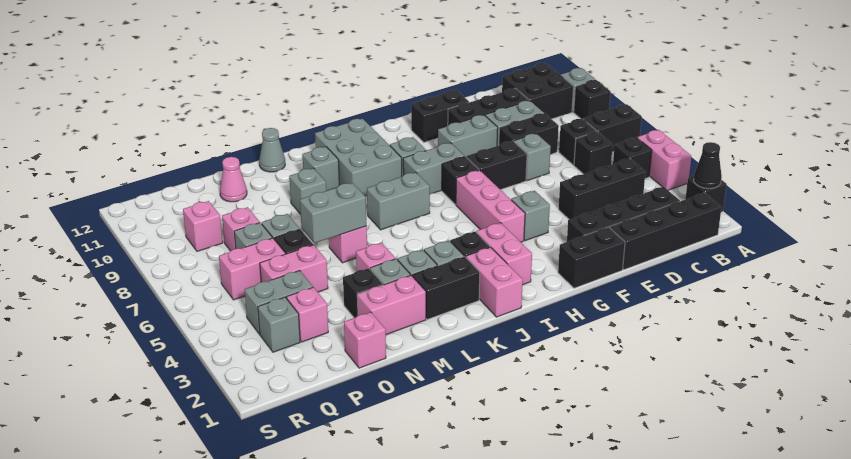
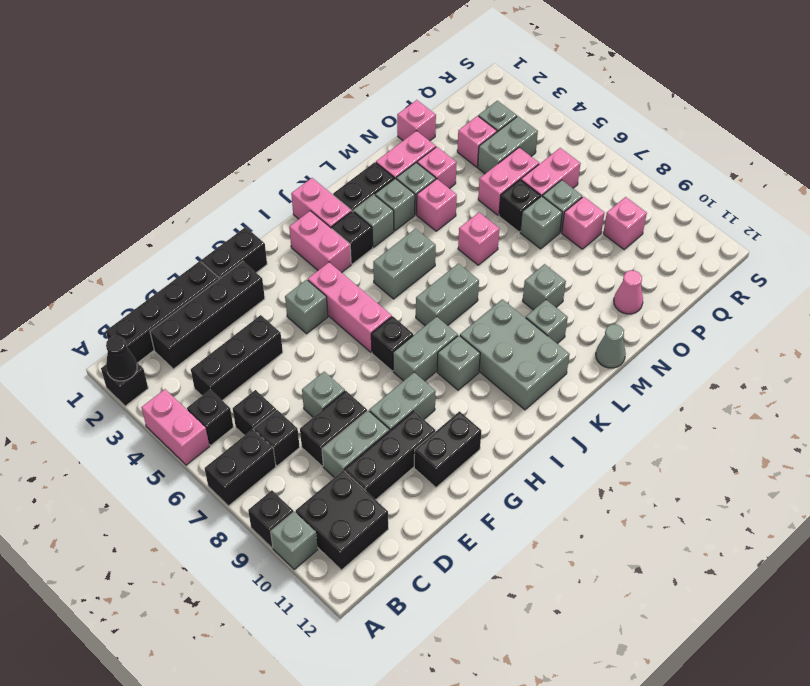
black brick F7:G7 level 1 -> none
grey brick M6:N6 level 2 -> grey brick J5:K5 level 1
black brick N3 level 1 -> pink brick N3 level 1

